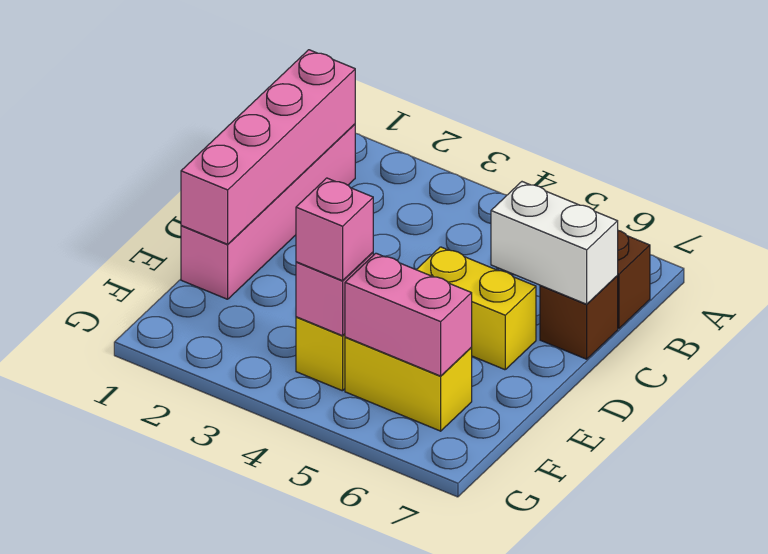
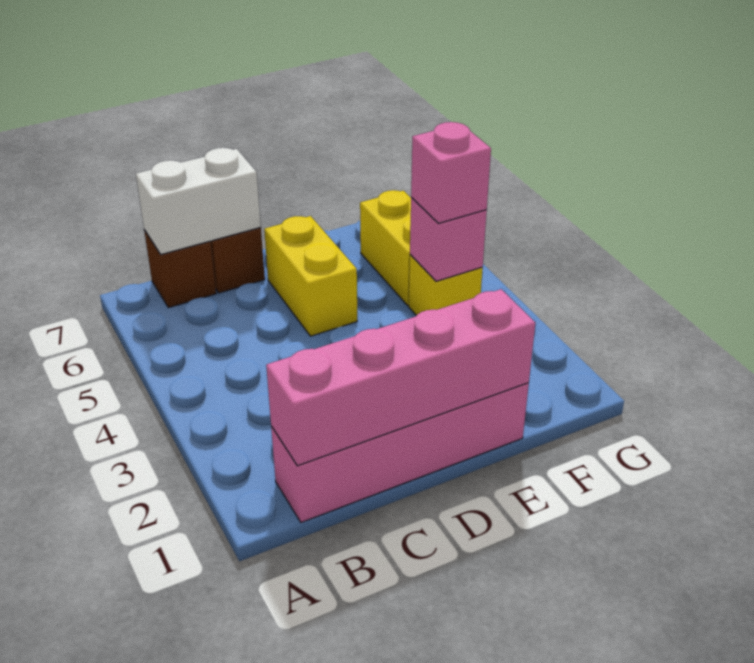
white brick C6:C7 level 2 -> white brick B7:C7 level 2
pink brick F5:F6 level 2 -> none

